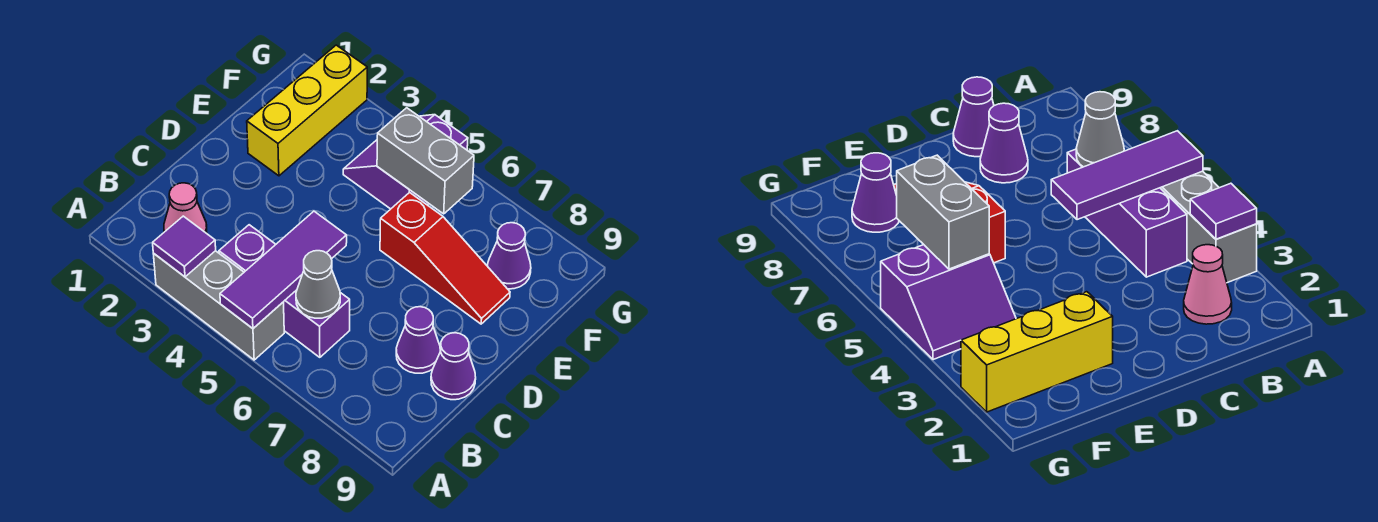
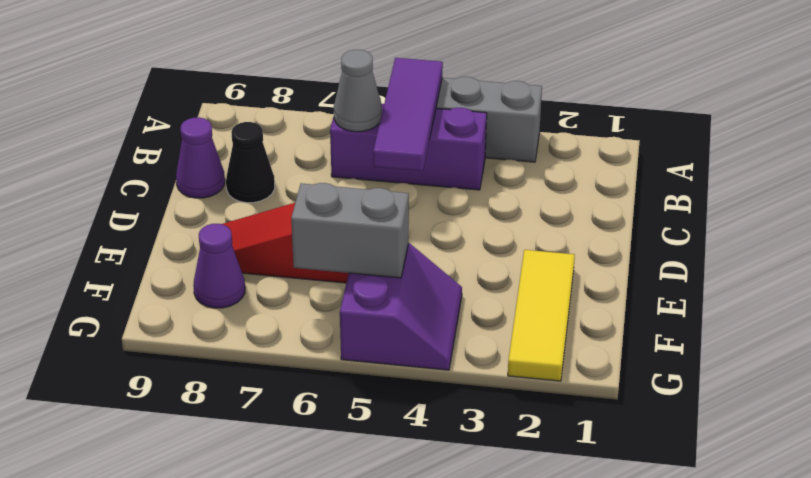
purple tile A3 level 2 -> none
pink cone B2 level 1 -> none
purple cone C8 level 1 -> black cone C8 level 1
yellow brick E2:G2 level 1 -> yellow tile E2:G2 level 1

